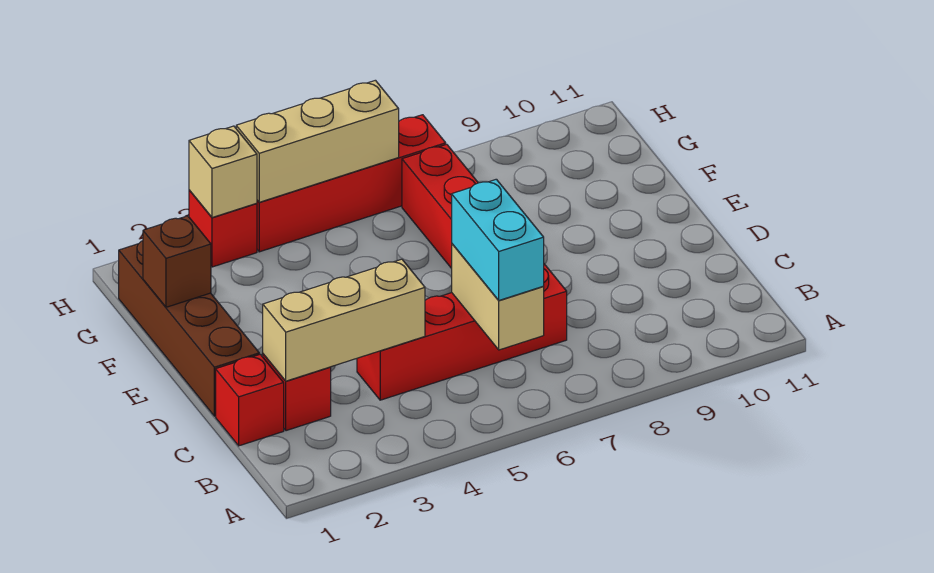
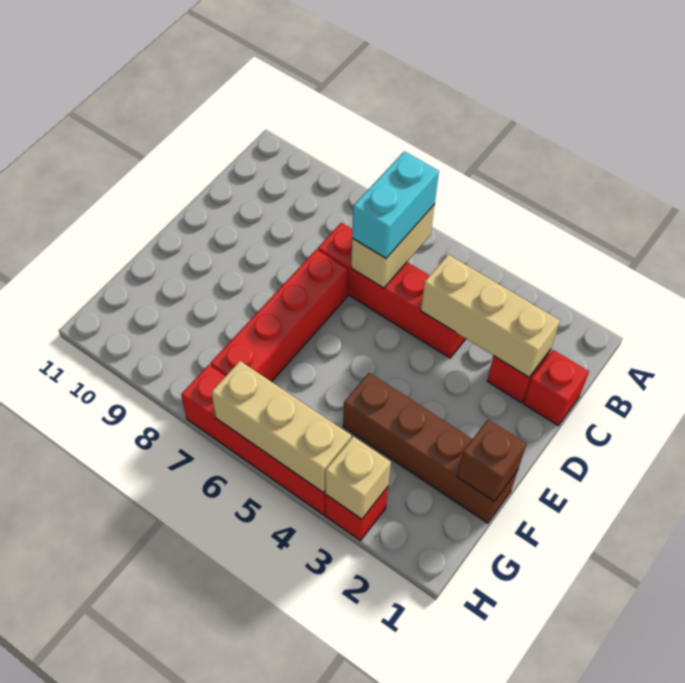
brown brick D1:G1 level 1 -> brown brick F1:F4 level 1

